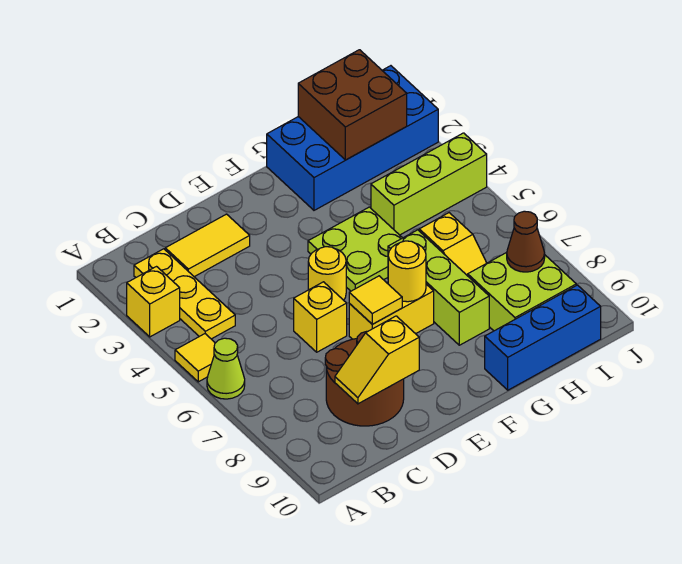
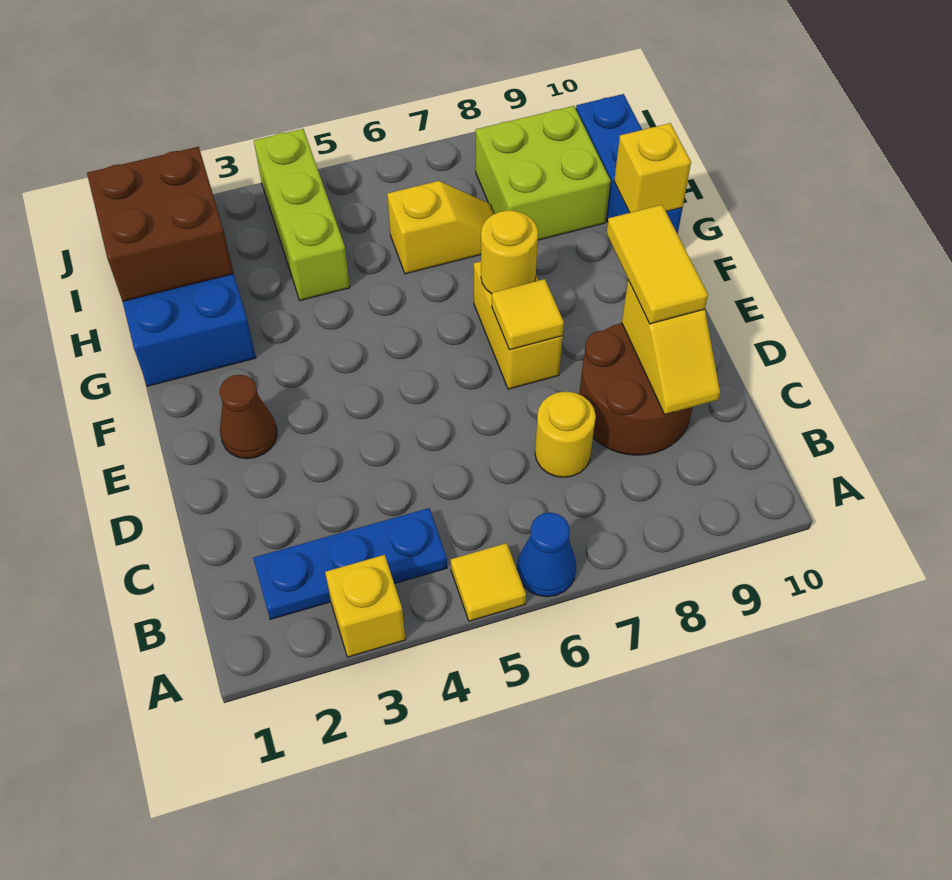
lime cone A6 level 1 -> blue cone A6 level 1
yellow plate B2:B4 level 1 -> blue plate B2:B4 level 1
yellow tile C2:D2 level 1 -> yellow tile D9:E9 level 3
yellow brick D6 level 1 -> yellow brick G10 level 2
yellow round brick E5 level 1 -> yellow round brick C7 level 1
lime plate F4:G5 level 1 -> none
lime brick G6:G8 level 1 -> none
brown cone I8 level 2 -> brown cone E2 level 1

